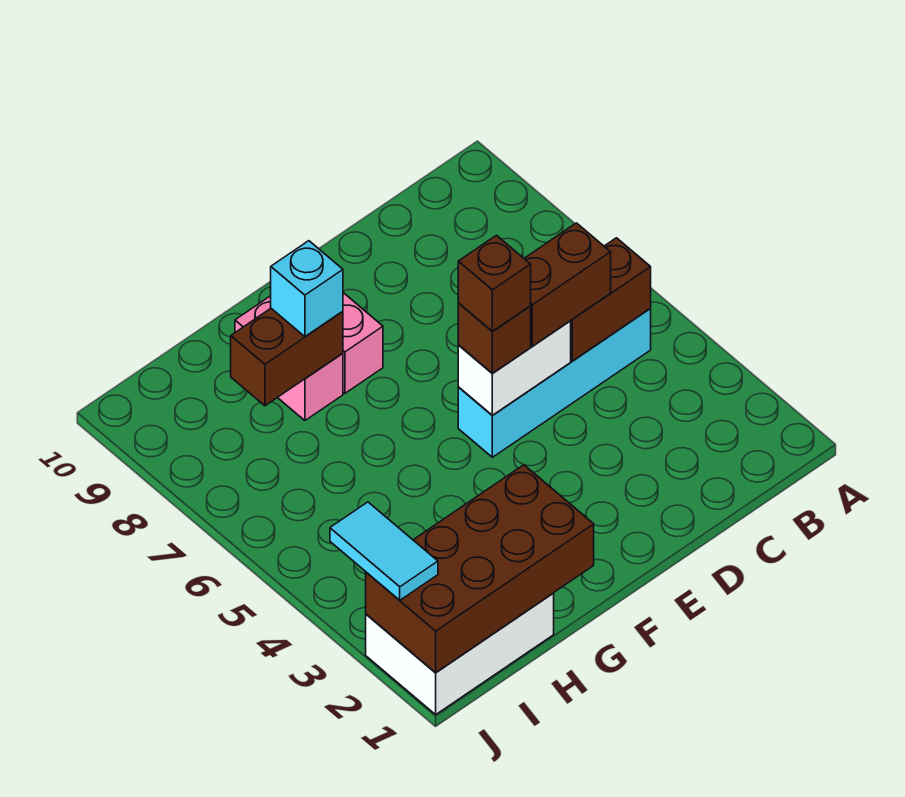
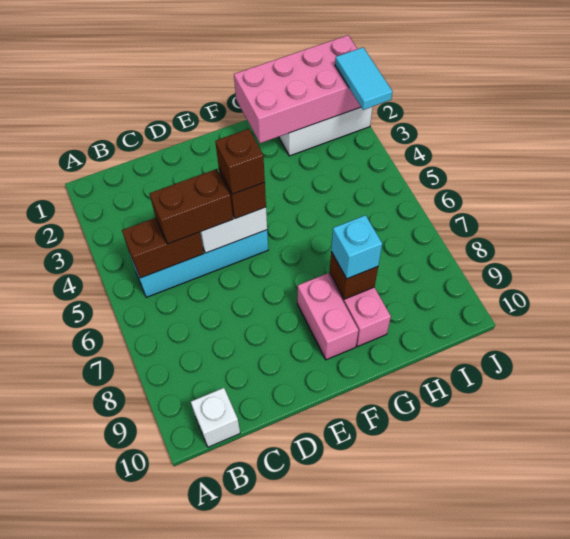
none -> white brick B10 level 1
brown brick G1:J2 level 2 -> pink brick G1:J2 level 2
brown brick G8:H8 level 2 -> brown brick G8 level 2

